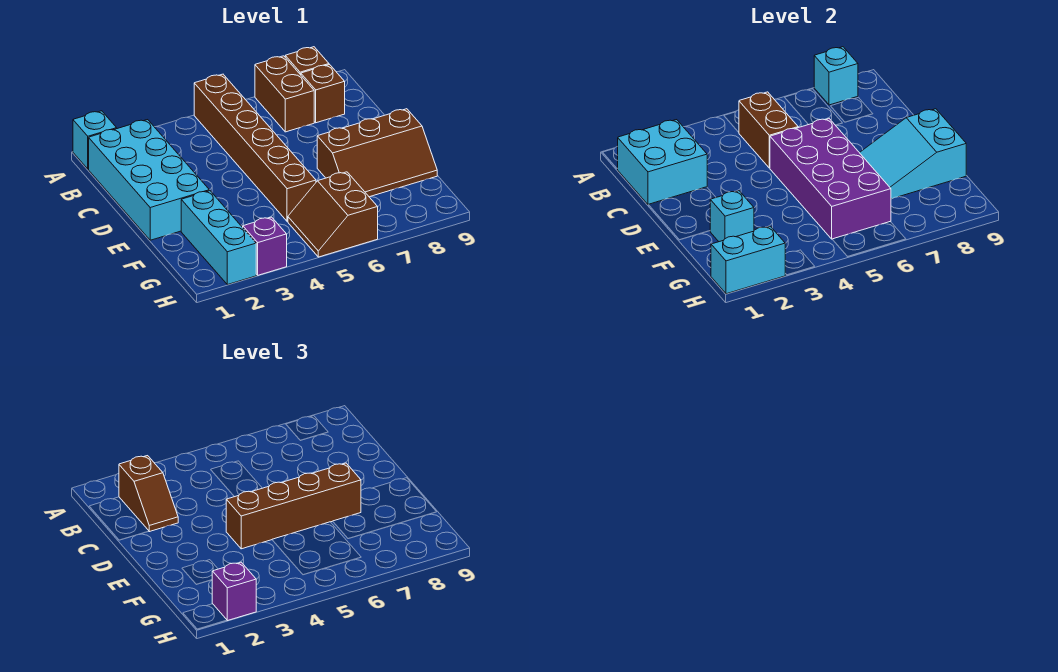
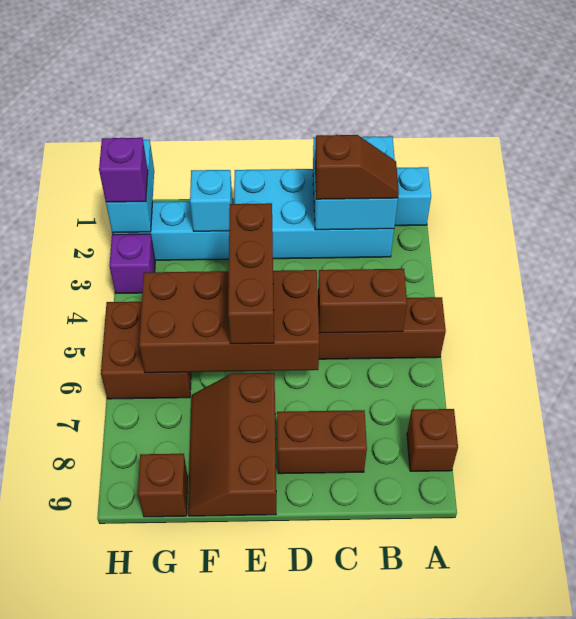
brown brick A7:B7 level 1 -> brown brick C8:D8 level 1
cyan brick A8 level 2 -> none
brown slope B2:C2 level 3 top B -> brown slope B2:C2 level 3 top C
brown brick B8 level 1 -> brown brick G9 level 1
purple brick D5:G6 level 2 -> brown brick D5:G6 level 2
brown brick E4:E7 level 3 -> brown brick E4:E6 level 3
cyan slope E7:F9 level 2 top 9 -> none
brown slope G5:H6 level 1 top 6 -> brown brick G5:H6 level 1

